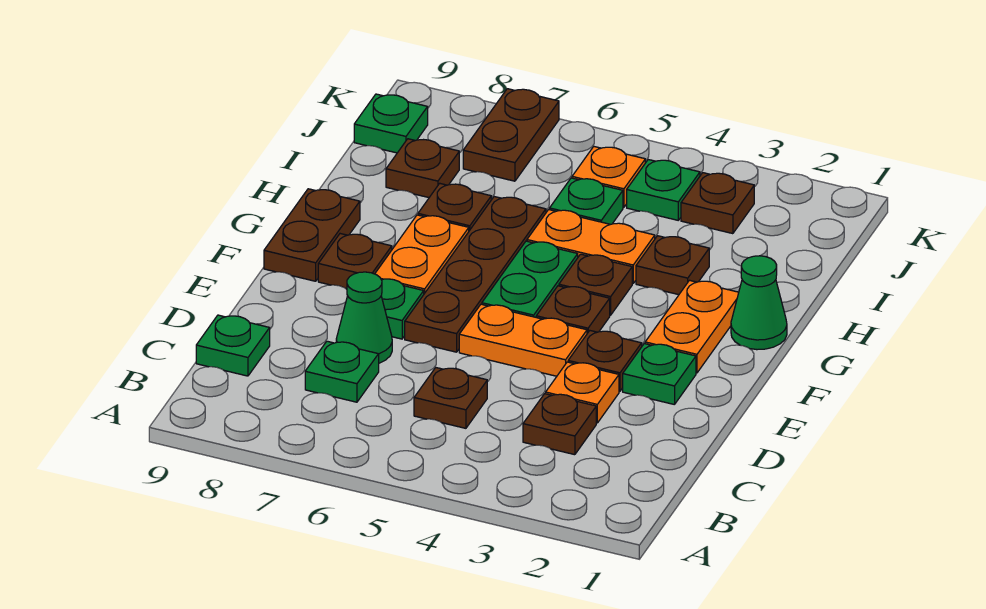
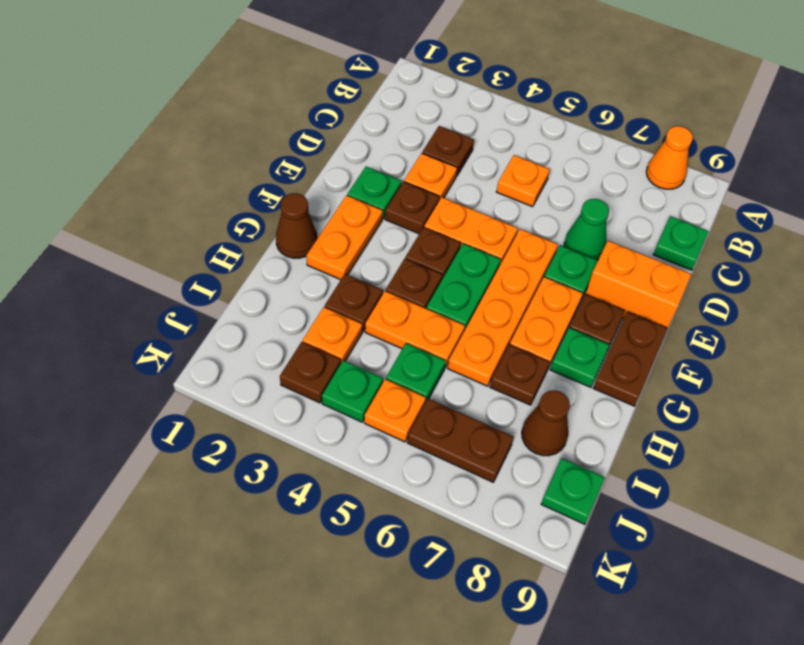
none -> orange cone A8 level 1
brown plate C5 level 1 -> orange plate C5 level 1
green plate C7 level 1 -> green plate G8 level 1
brown plate E6:H6 level 1 -> orange plate E6:H6 level 1
none -> orange brick E8:E9 level 1
green cone G1 level 1 -> brown cone G1 level 1
none -> orange plate I3 level 1
brown plate I8 level 1 -> brown cone I8 level 1
brown plate J7:K7 level 1 -> brown plate J6:J7 level 1

